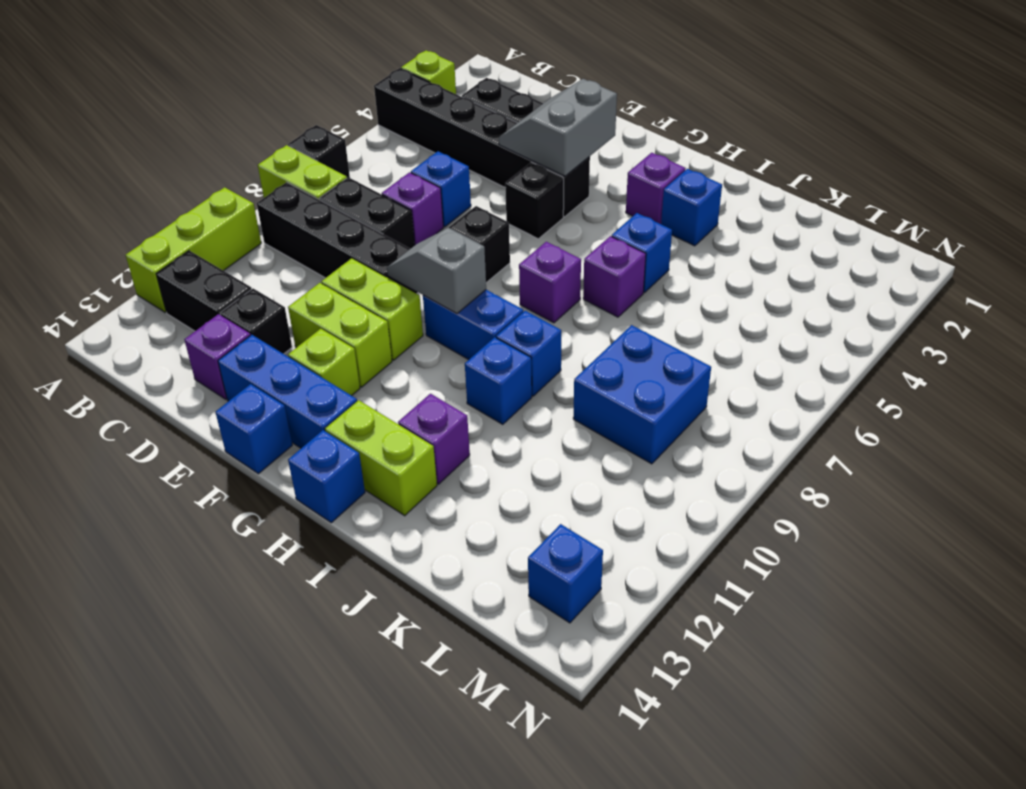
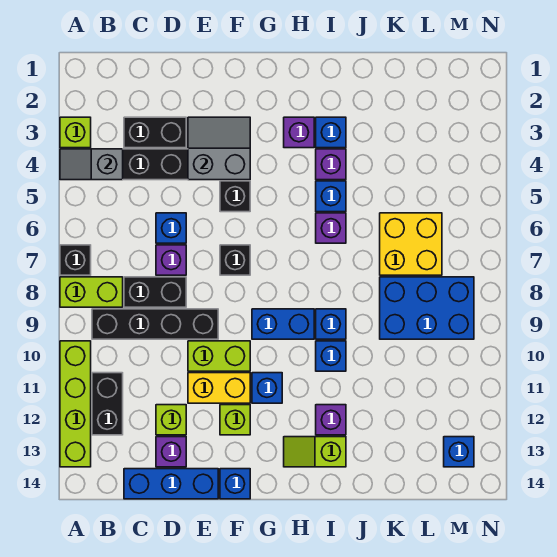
lime brick A10:A12 level 1 -> lime brick A10:A13 level 1
black brick B12:C12 level 1 -> black brick B11:B12 level 1
black brick D12 level 1 -> lime brick D12 level 1
grey slope E3:F4 level 2 top F -> grey slope E3:F4 level 2 top 4
lime brick E11:F11 level 1 -> yellow brick E11:F11 level 1
blue brick E13:G13 level 1 -> blue brick C14:E14 level 1
grey slope F9:G9 level 2 top G -> grey slope A4:B4 level 2 top B
purple brick H7 level 1 -> purple brick I4 level 1
lime brick H13:I13 level 1 -> lime slope H13:I13 level 1 top I
blue brick H14 level 1 -> blue brick G11 level 1
none -> yellow brick K6:L7 level 1
blue brick K8:L9 level 1 -> blue brick K8:M9 level 1

